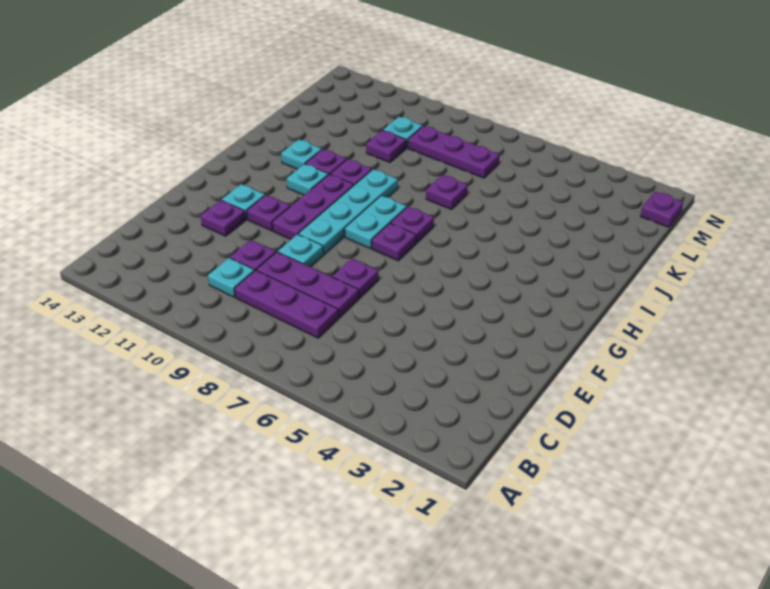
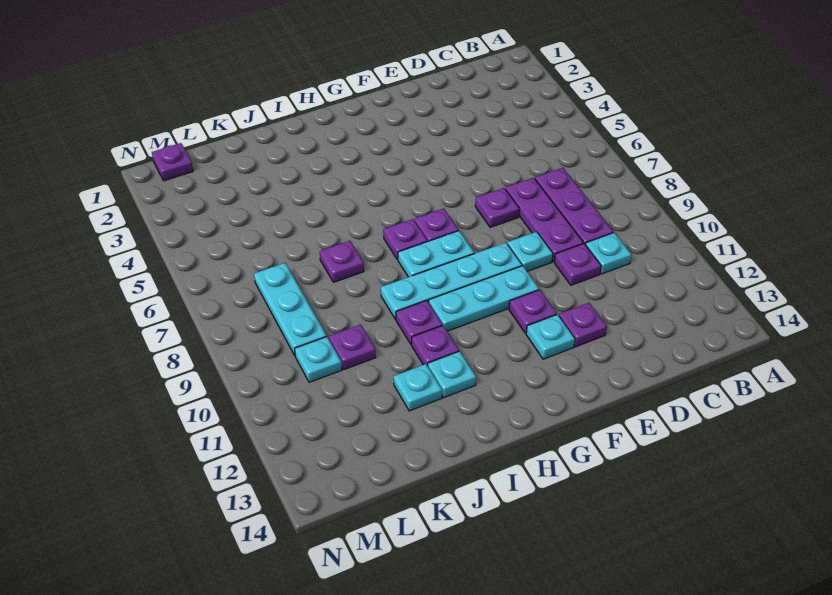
purple plate F10:H10 level 1 -> cyan plate F10:H10 level 1
cyan plate H11 level 1 -> cyan plate J12 level 1
purple plate L7:L9 level 1 -> cyan plate L7:L9 level 1

